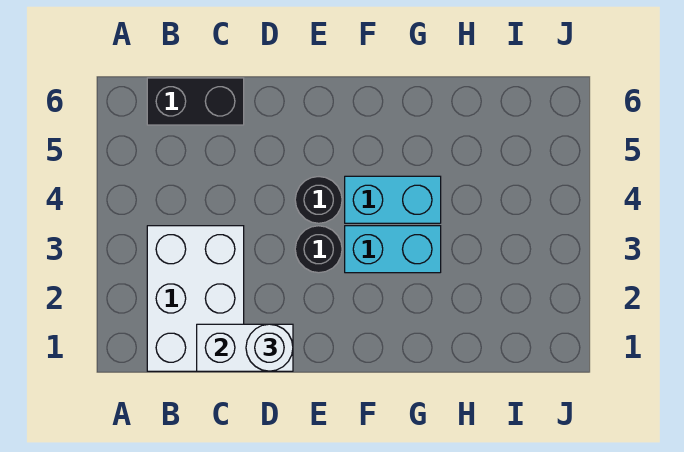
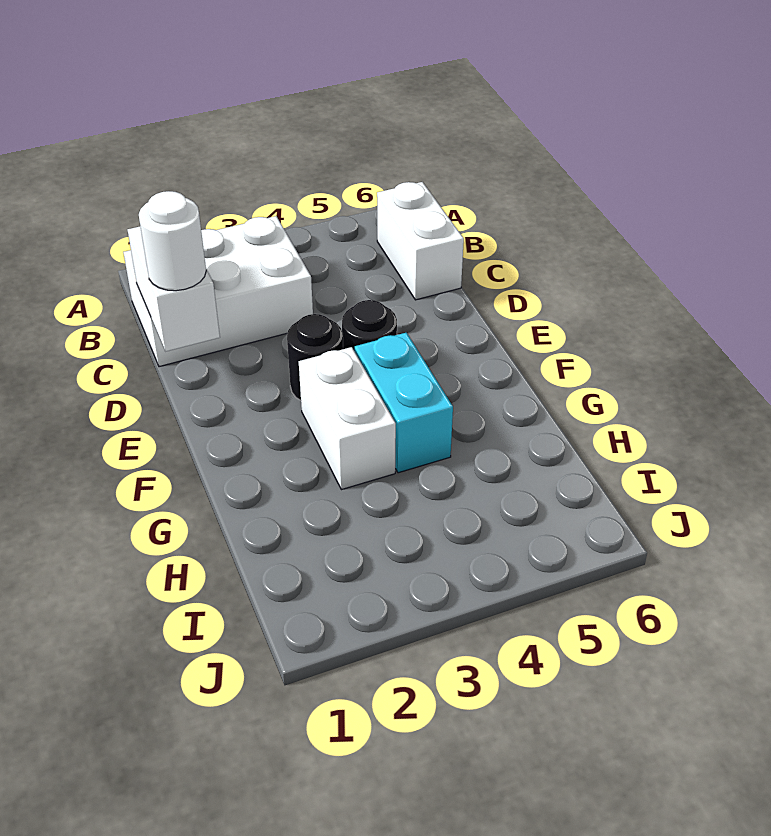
black brick B6:C6 level 1 -> white brick B6:C6 level 1
cyan brick F3:G3 level 1 -> white brick F3:G3 level 1

